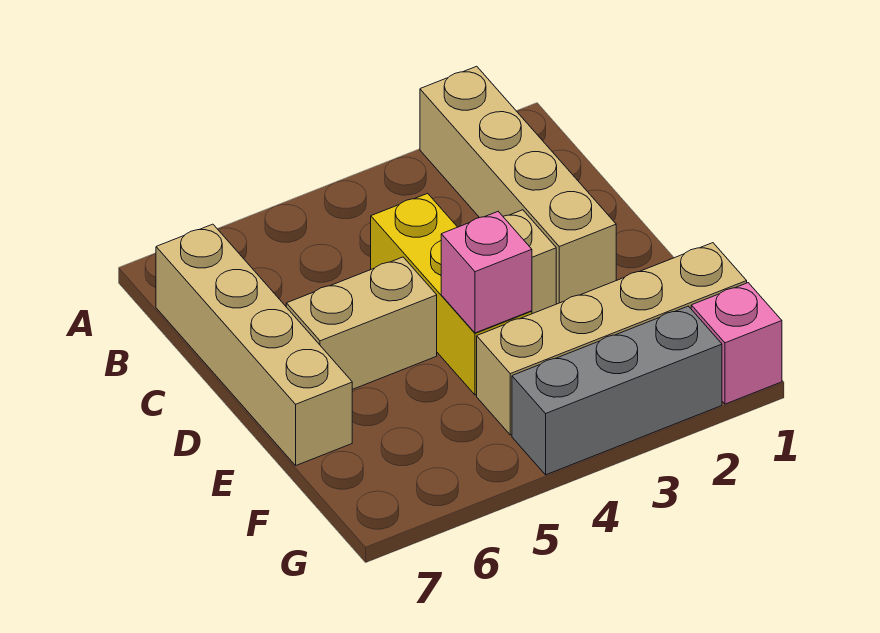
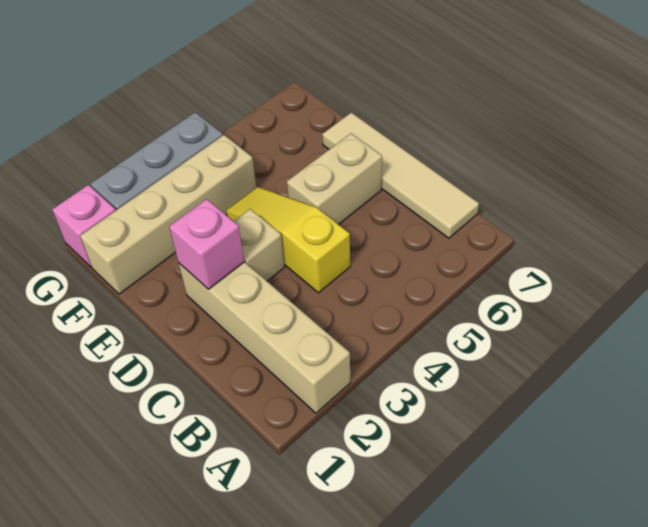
tan brick B7:E7 level 1 -> tan tile B7:E7 level 1
yellow brick C4:E4 level 1 -> yellow slope C4:E4 level 1 top C
pink brick E4 level 2 -> pink brick D2 level 2

